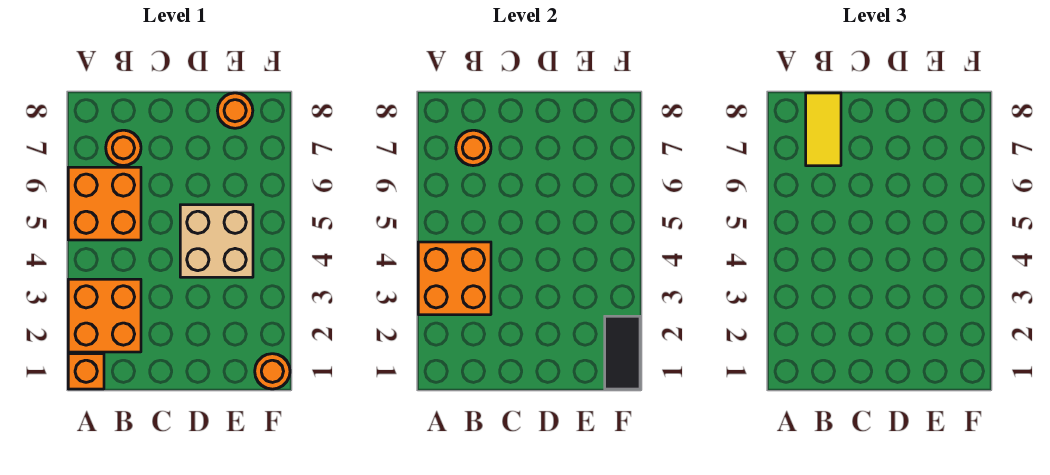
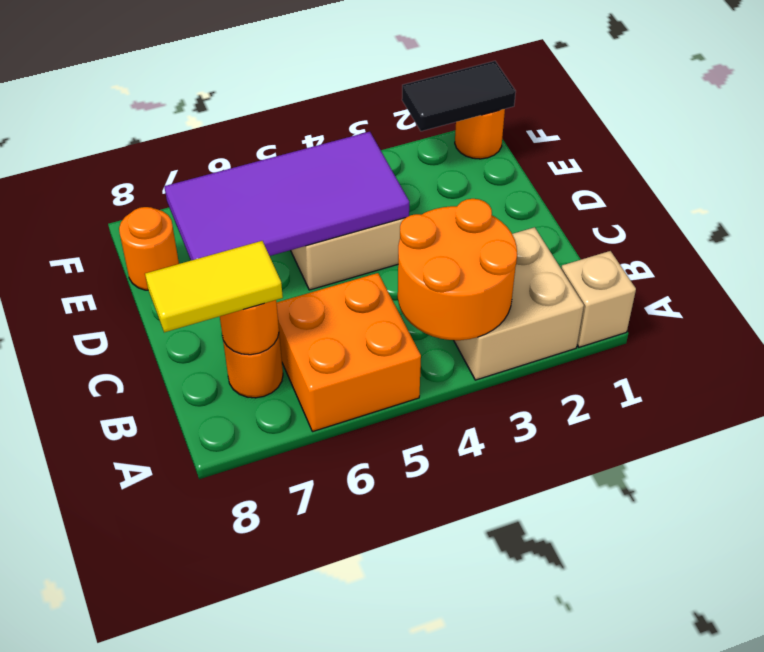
orange brick A1 level 1 -> tan brick A1 level 1
orange brick A2:B3 level 1 -> tan brick A2:B3 level 1
orange brick A3:B4 level 2 -> orange round brick A3:B4 level 2
none -> purple tile D4:E7 level 2

